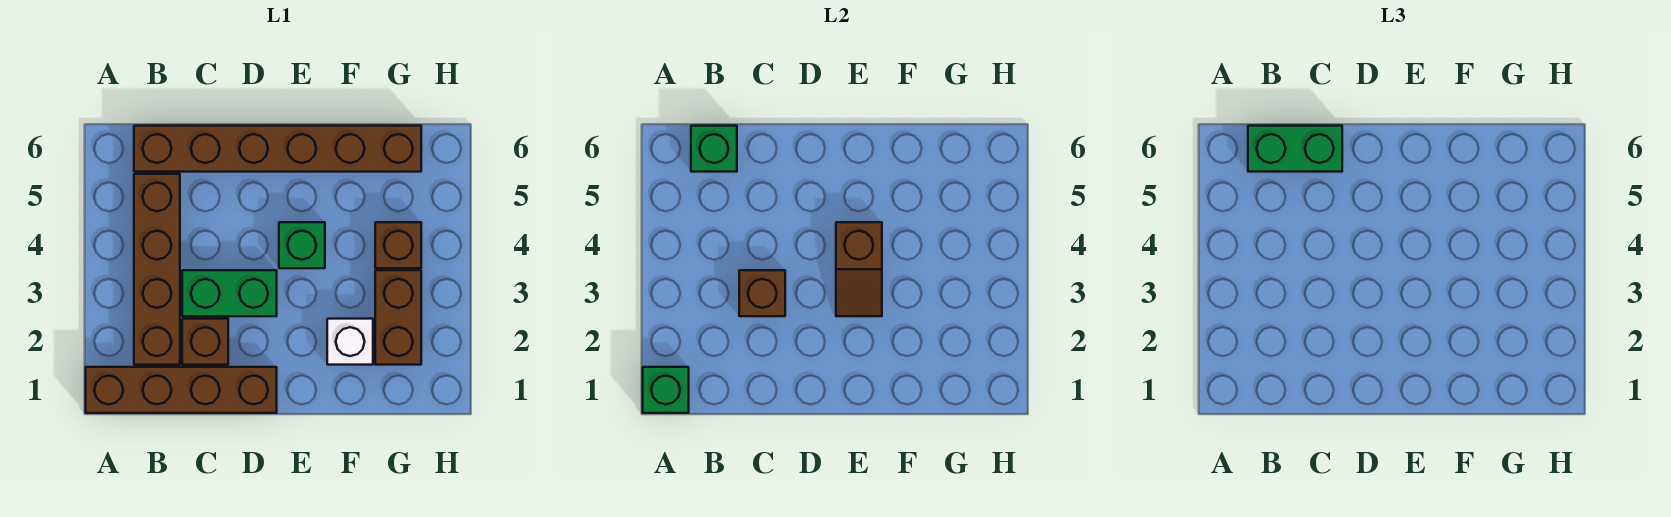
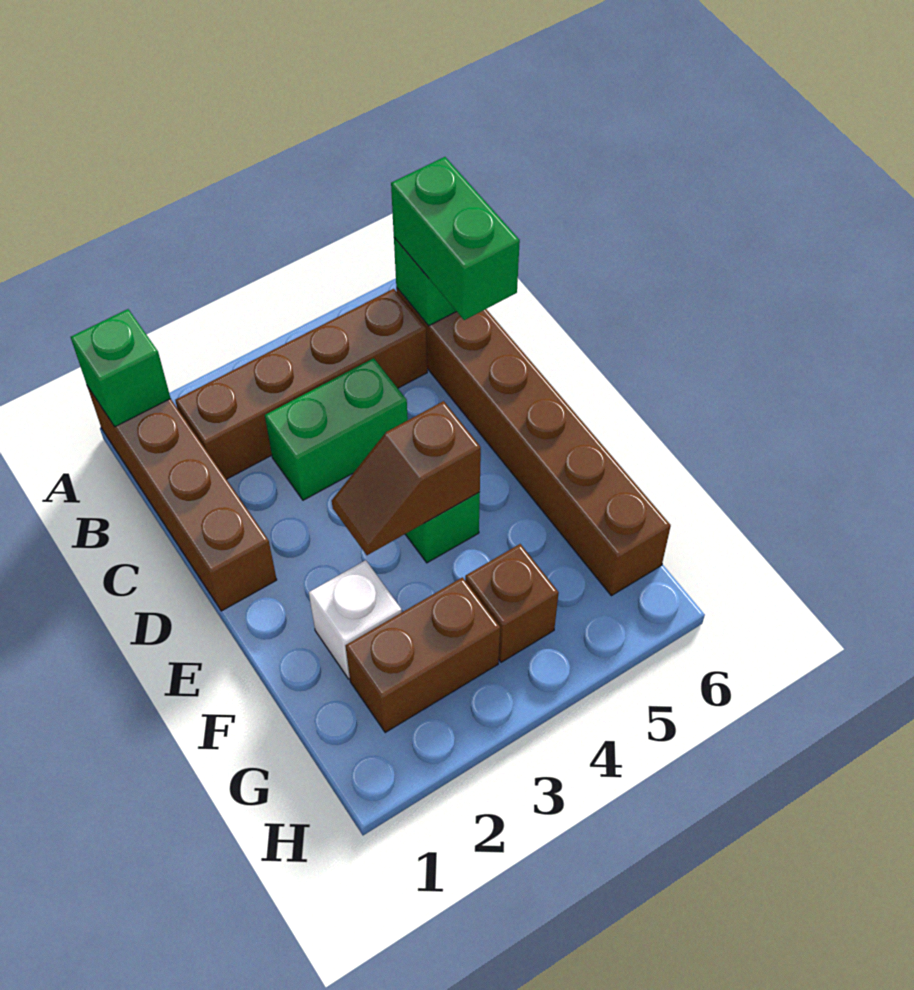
brown brick C2 level 1 -> none
green brick C3:D3 level 1 -> green brick C3:C4 level 1
brown brick C3 level 2 -> none

